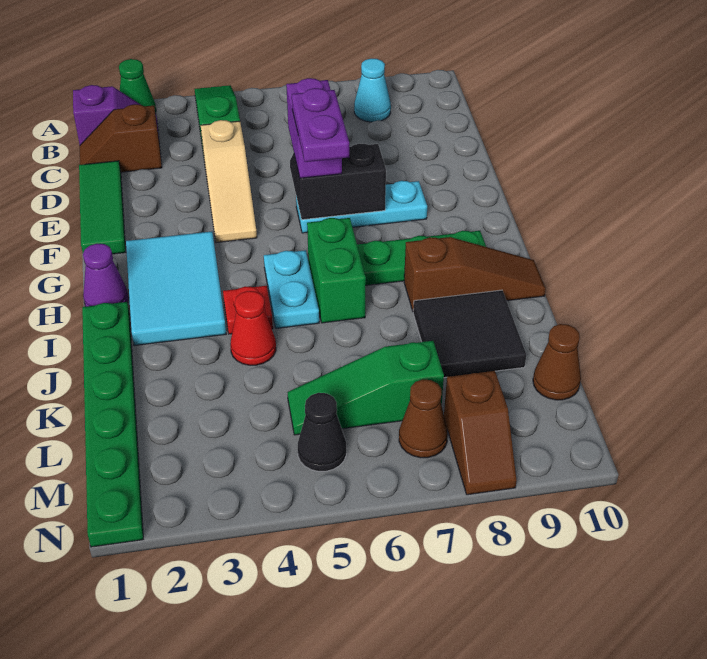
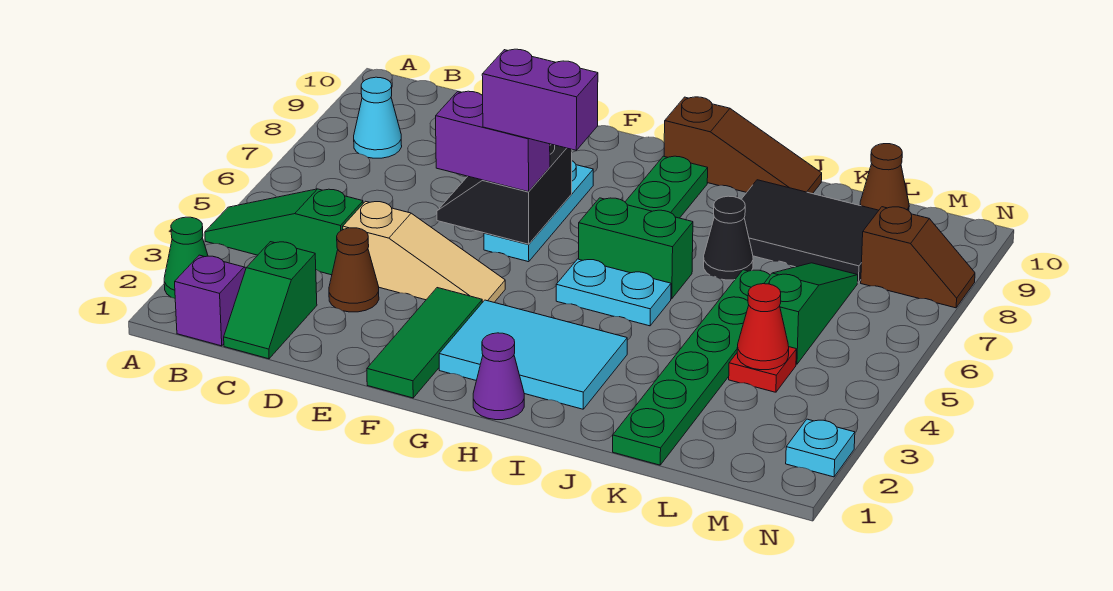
brown slope C1:C2 level 1 top 2 -> green slope C1:C2 level 1 top 2
green tile D1:F1 level 1 -> green tile F1:F3 level 1
purple plate F6:G6 level 4 -> purple brick F6:G6 level 4
green plate I1:N1 level 1 -> green plate K1:K6 level 1
red plate I4 level 1 -> red plate L4 level 1
brown slope I8:I10 level 1 top 8 -> brown slope H10:J10 level 1 top H
red cone J4 level 1 -> red cone L4 level 2
black tile J8:K9 level 1 -> black tile J8:L9 level 1
green slope L5:L7 level 1 top 7 -> green slope L5:L7 level 1 top 5
black cone M5 level 1 -> black cone J7 level 1
brown cone M7 level 1 -> brown cone D3 level 1
none -> cyan plate N2 level 1

